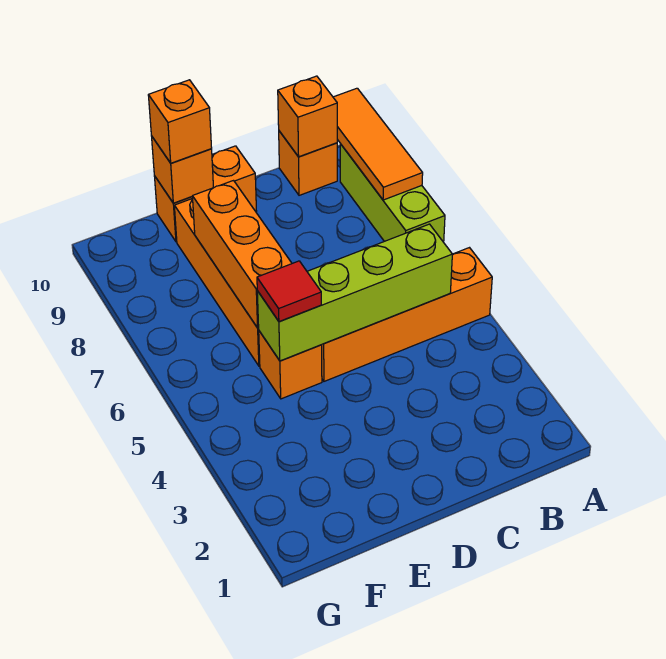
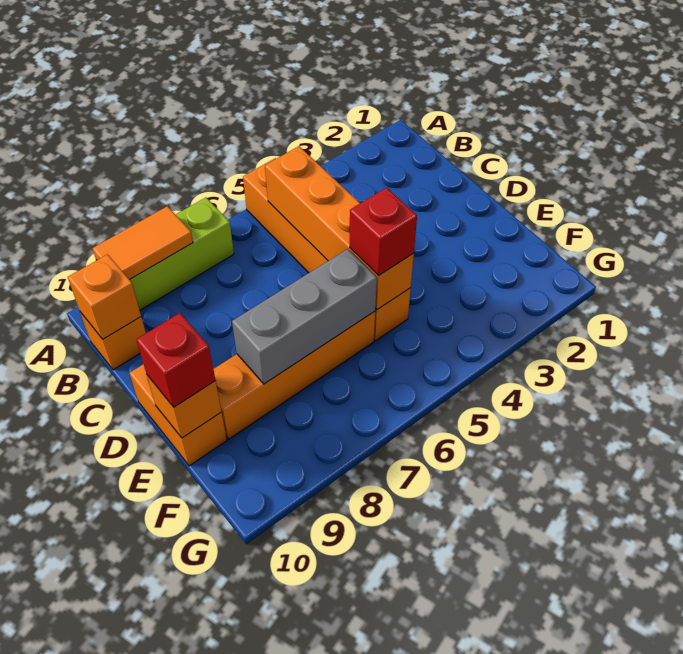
orange tile A8:A10 level 2 -> orange tile A8:A9 level 2
lime brick B5:E5 level 2 -> orange brick B5:E5 level 2
red tile E5 level 3 -> red brick E5 level 3
orange brick E6:E8 level 2 -> grey brick E6:E8 level 2
orange brick E10 level 3 -> red brick E10 level 3

